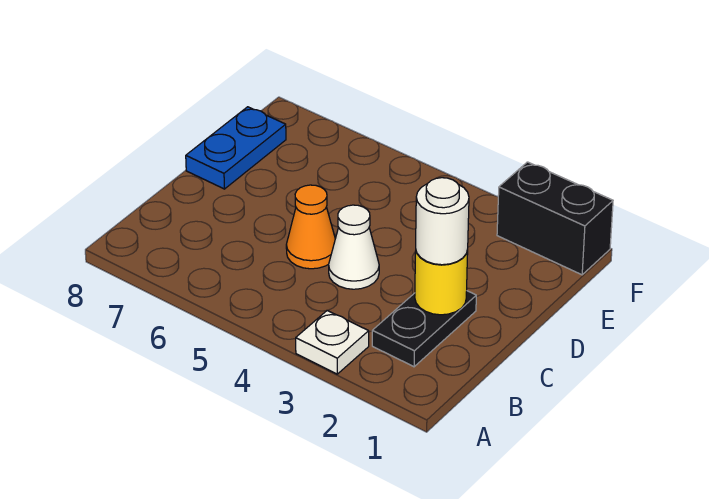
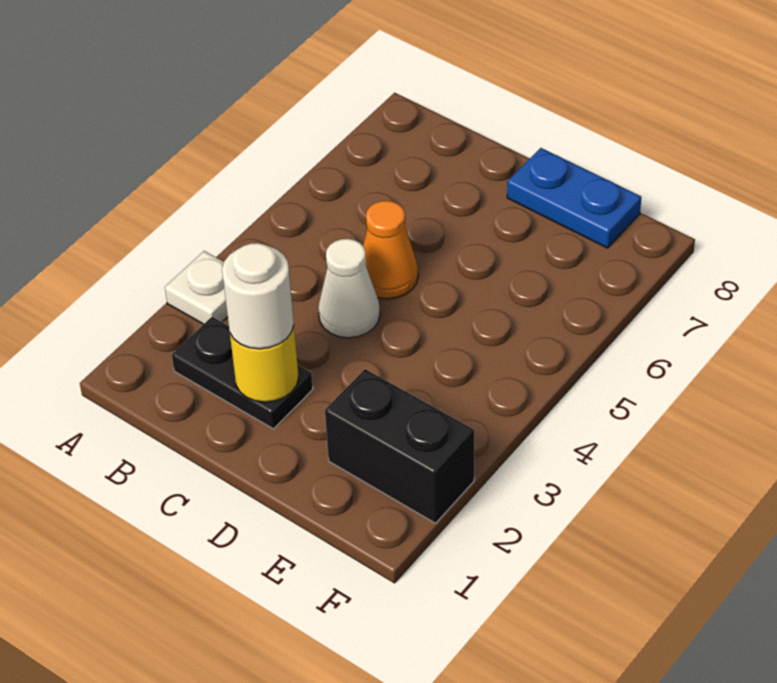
black brick F1:F2 level 1 -> black brick E2:F2 level 1

